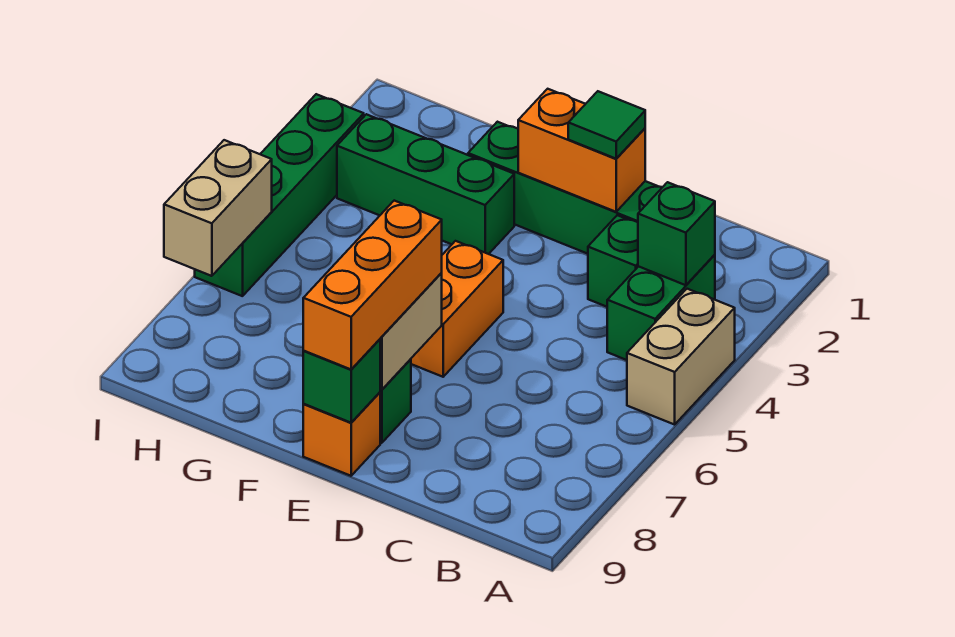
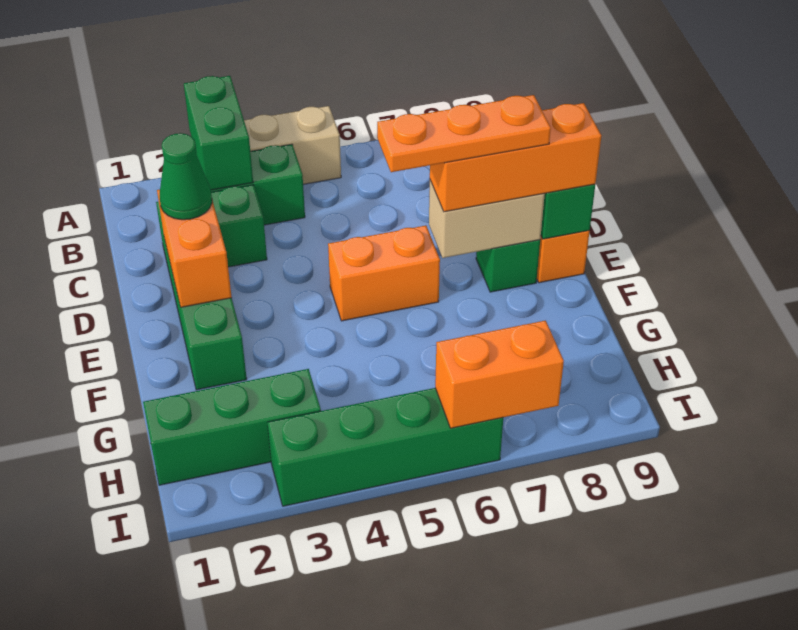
green brick B3 level 2 -> green brick A3:B3 level 2
green tile D2 level 3 -> green cone D2 level 3
none -> orange plate E6:E8 level 4
green brick F3:H3 level 1 -> green brick H1:H3 level 1
tan brick I6:I7 level 2 -> orange brick I6:I7 level 2

